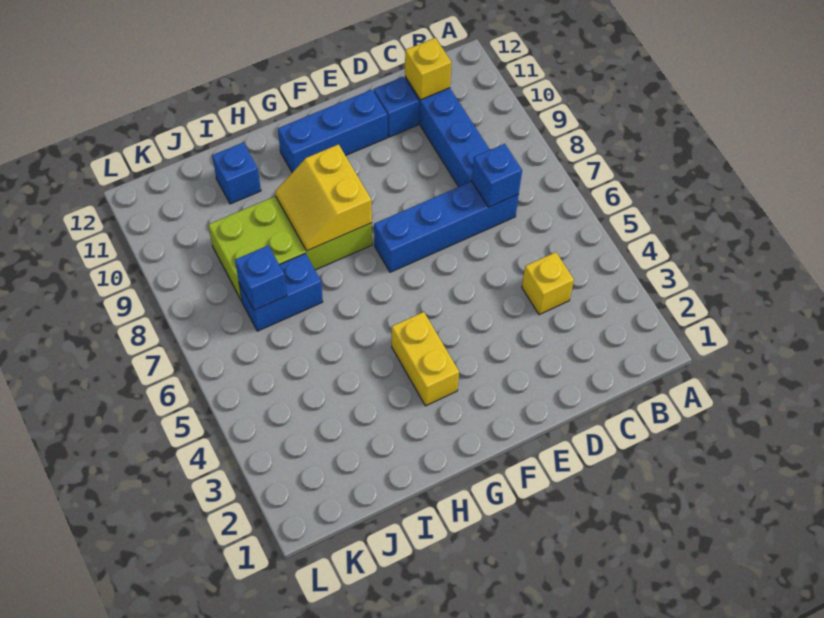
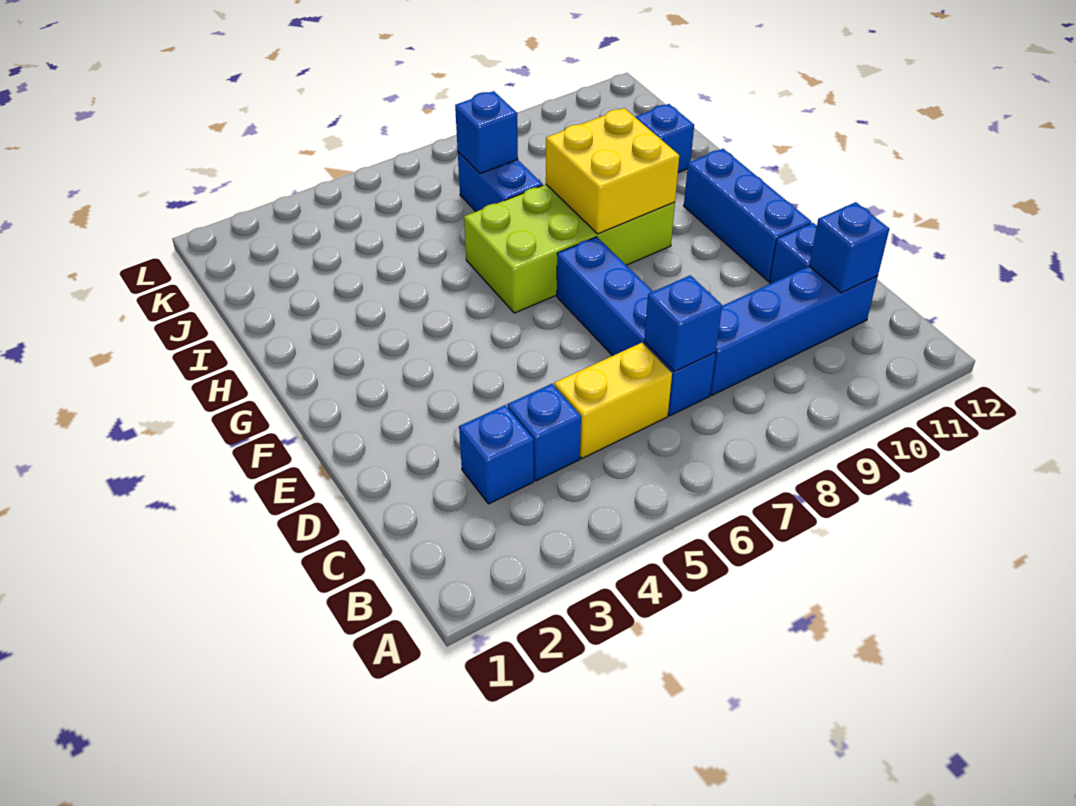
none -> blue brick C3 level 1
yellow brick C4 level 1 -> blue brick C4 level 1
yellow brick C11 level 2 -> blue brick C11 level 2
yellow brick G3:G4 level 1 -> yellow brick C5:C6 level 1
lime brick G8:J9 level 1 -> lime brick G6:H9 level 1
yellow slope G8:H9 level 2 top G -> yellow brick G8:H9 level 2

